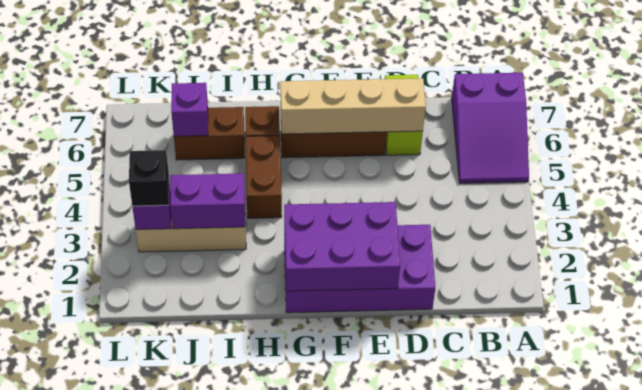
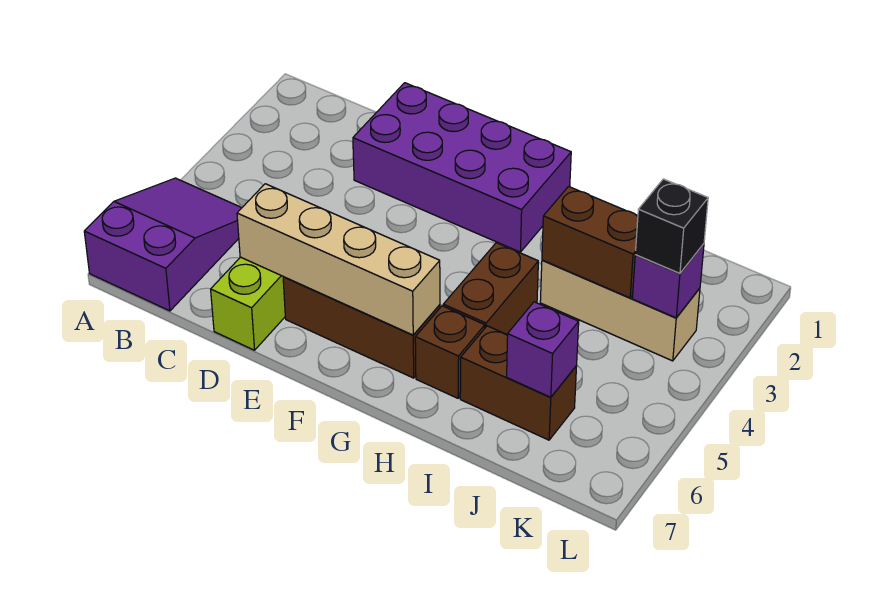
purple brick E1:G2 level 2 -> none
purple brick I3:J3 level 2 -> brown brick I3:J3 level 2

